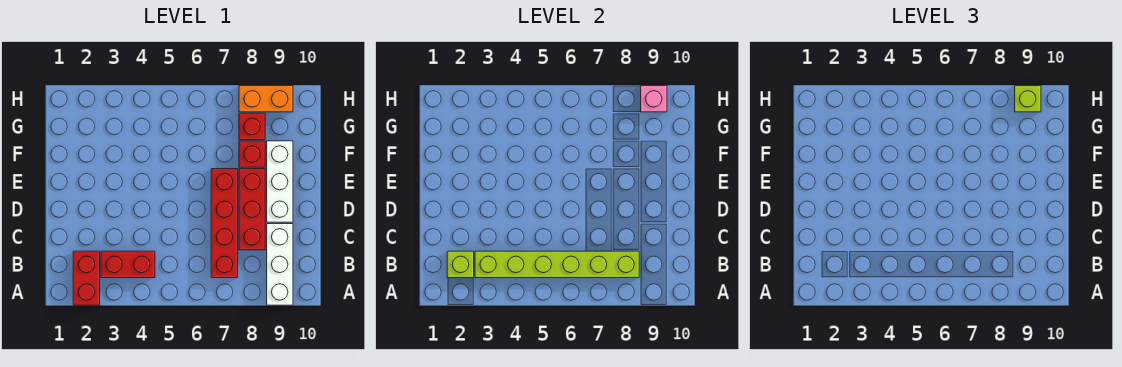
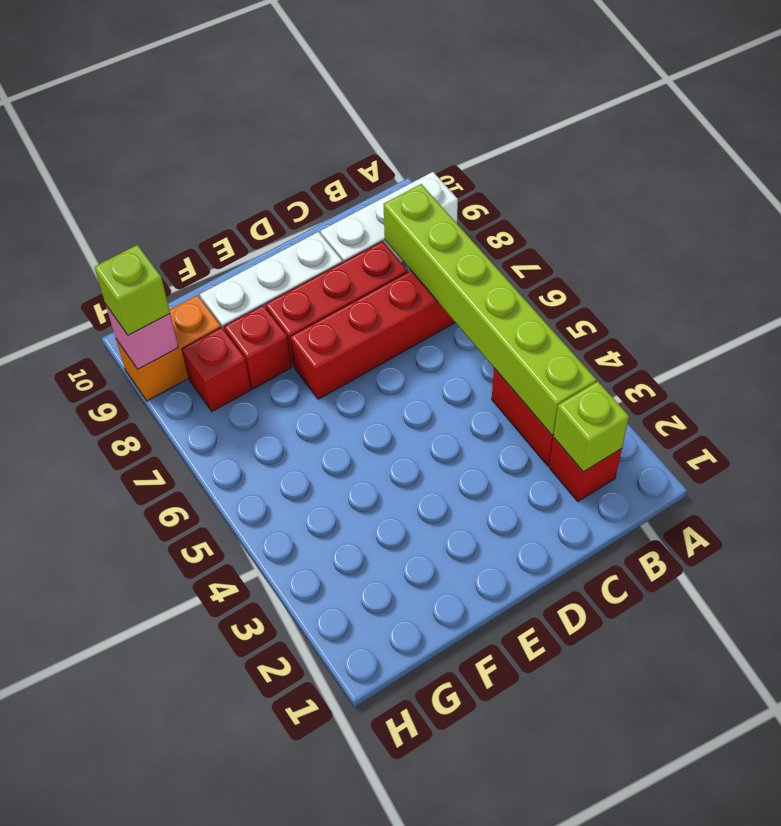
red brick A2:B2 level 1 -> red brick B2 level 1
orange brick H8:H9 level 1 -> orange brick G9:H9 level 1

